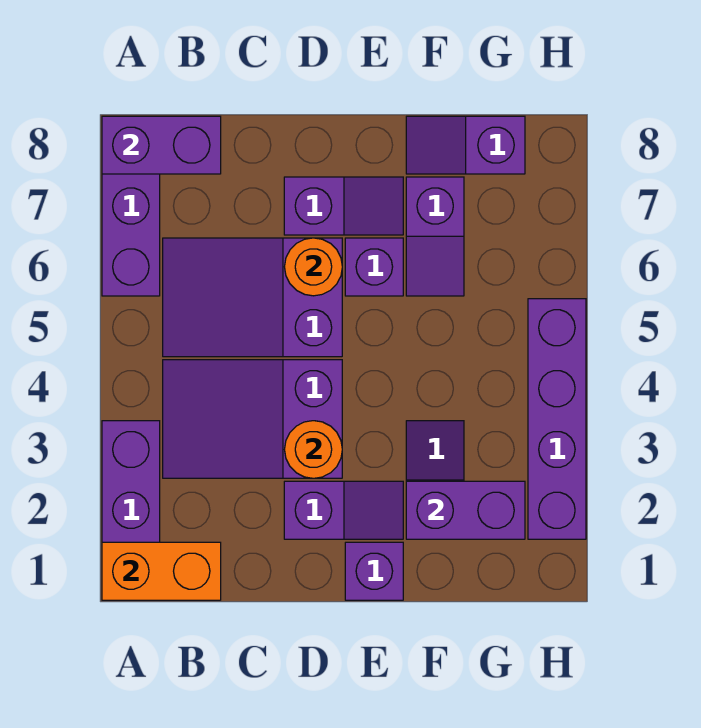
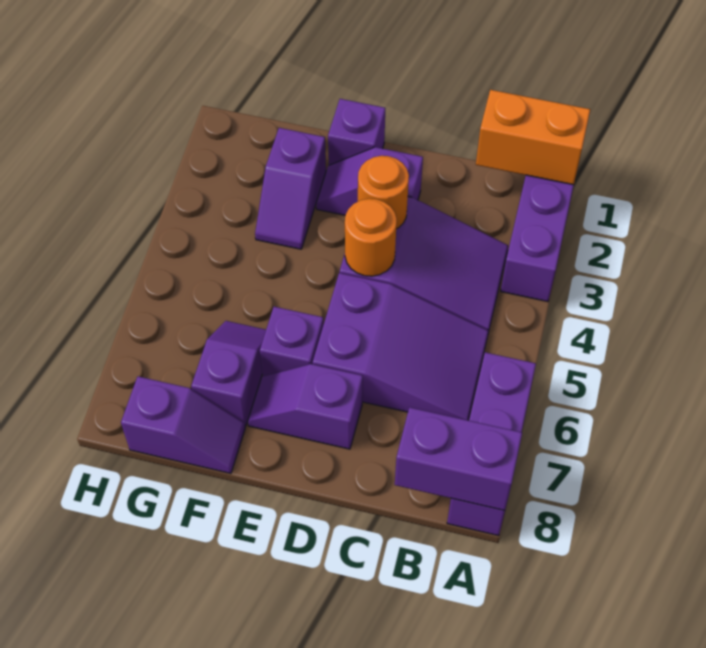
orange round brick D6 level 2 -> orange round brick D4 level 2
purple brick F2:G2 level 2 -> none
purple brick H2:H5 level 1 -> none

